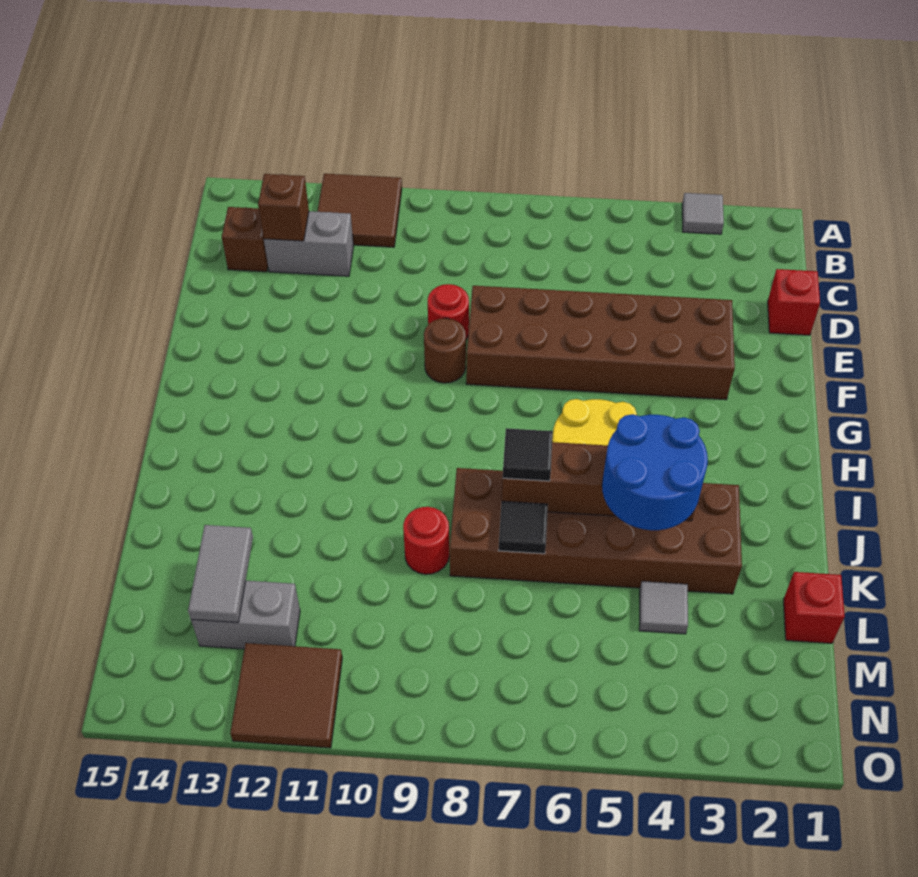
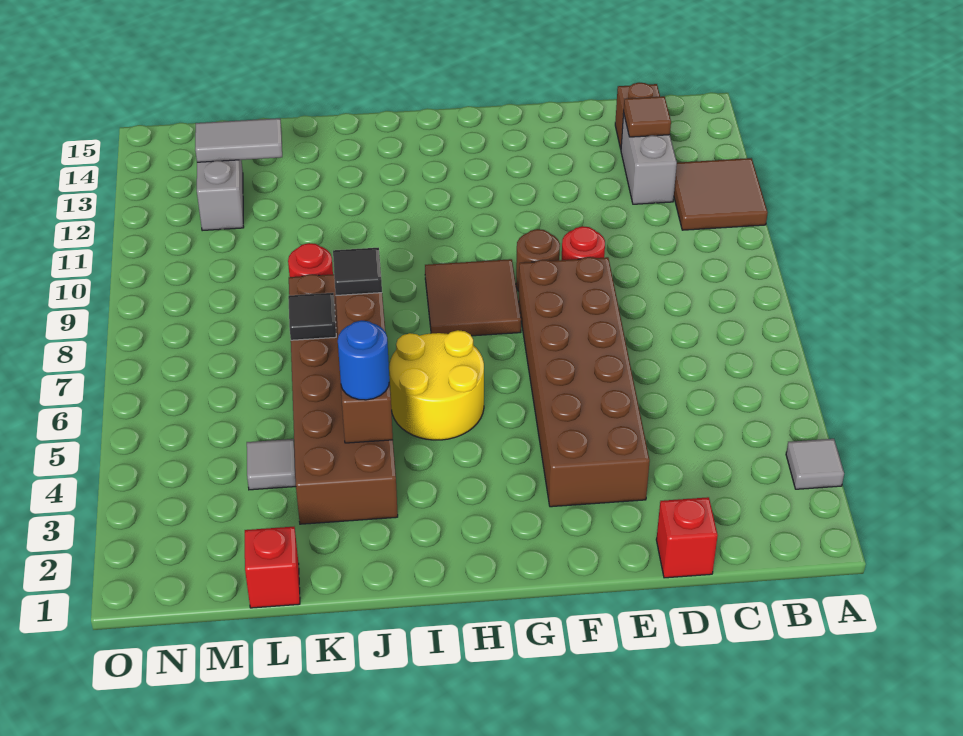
brown brick C13 level 2 -> brown tile C13 level 2
blue round brick J4:K5 level 3 -> blue round brick J4 level 3
brown tile N11:O12 level 1 -> brown tile G8:H9 level 1

